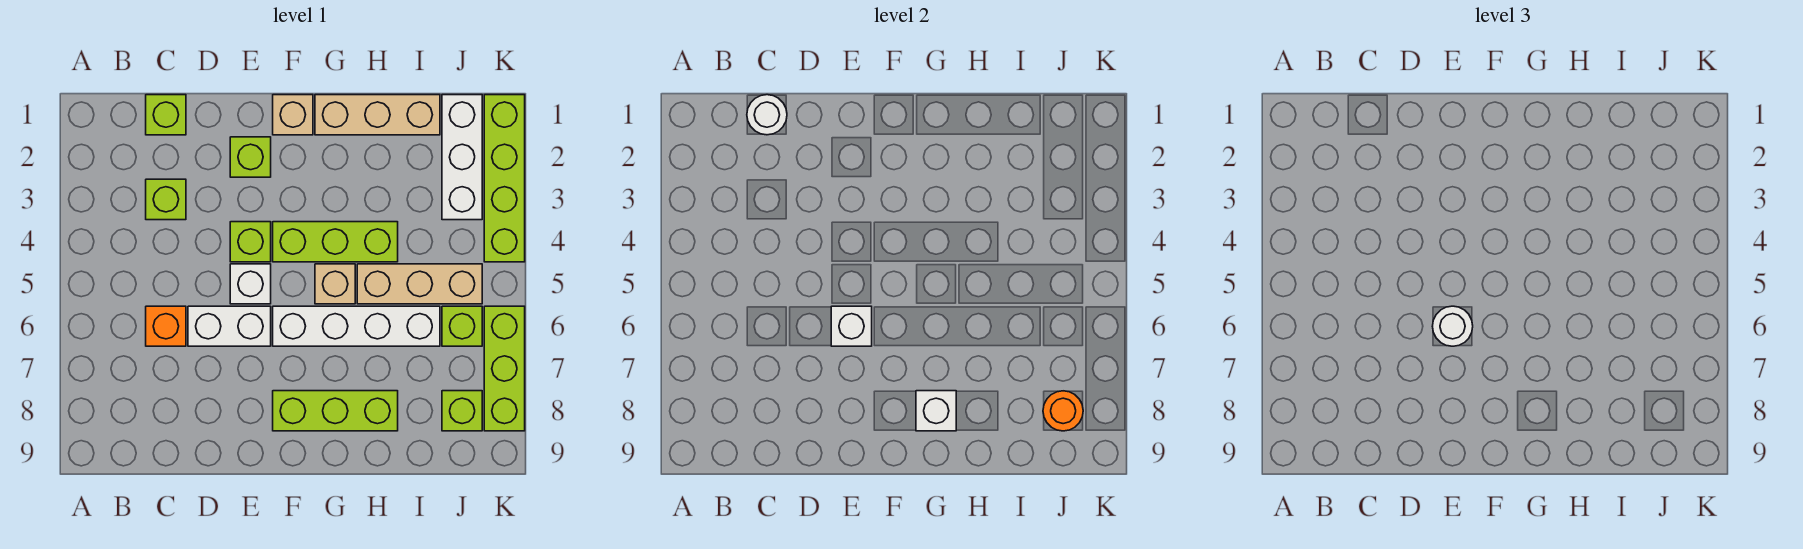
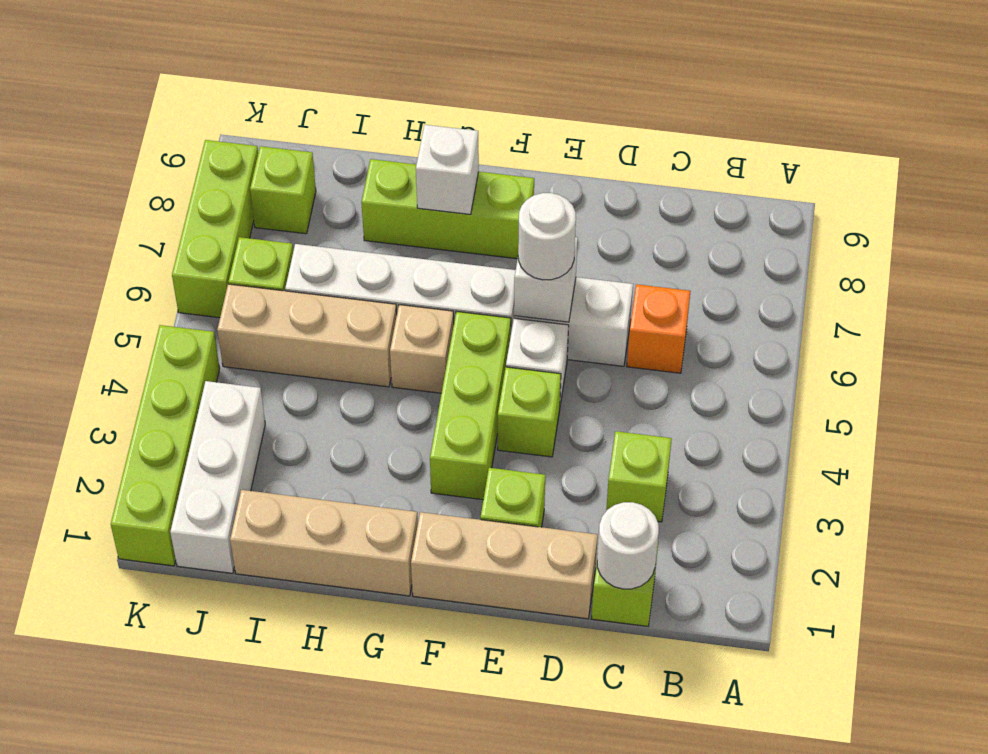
tan brick F1 level 1 -> tan brick D1:F1 level 1
lime brick F4:H4 level 1 -> lime brick F3:F5 level 1
orange round brick J8 level 2 -> none

